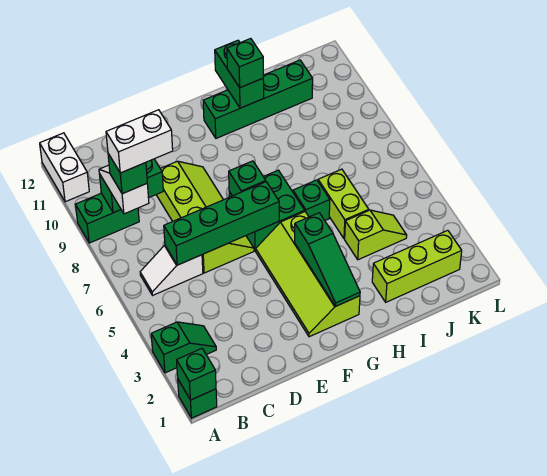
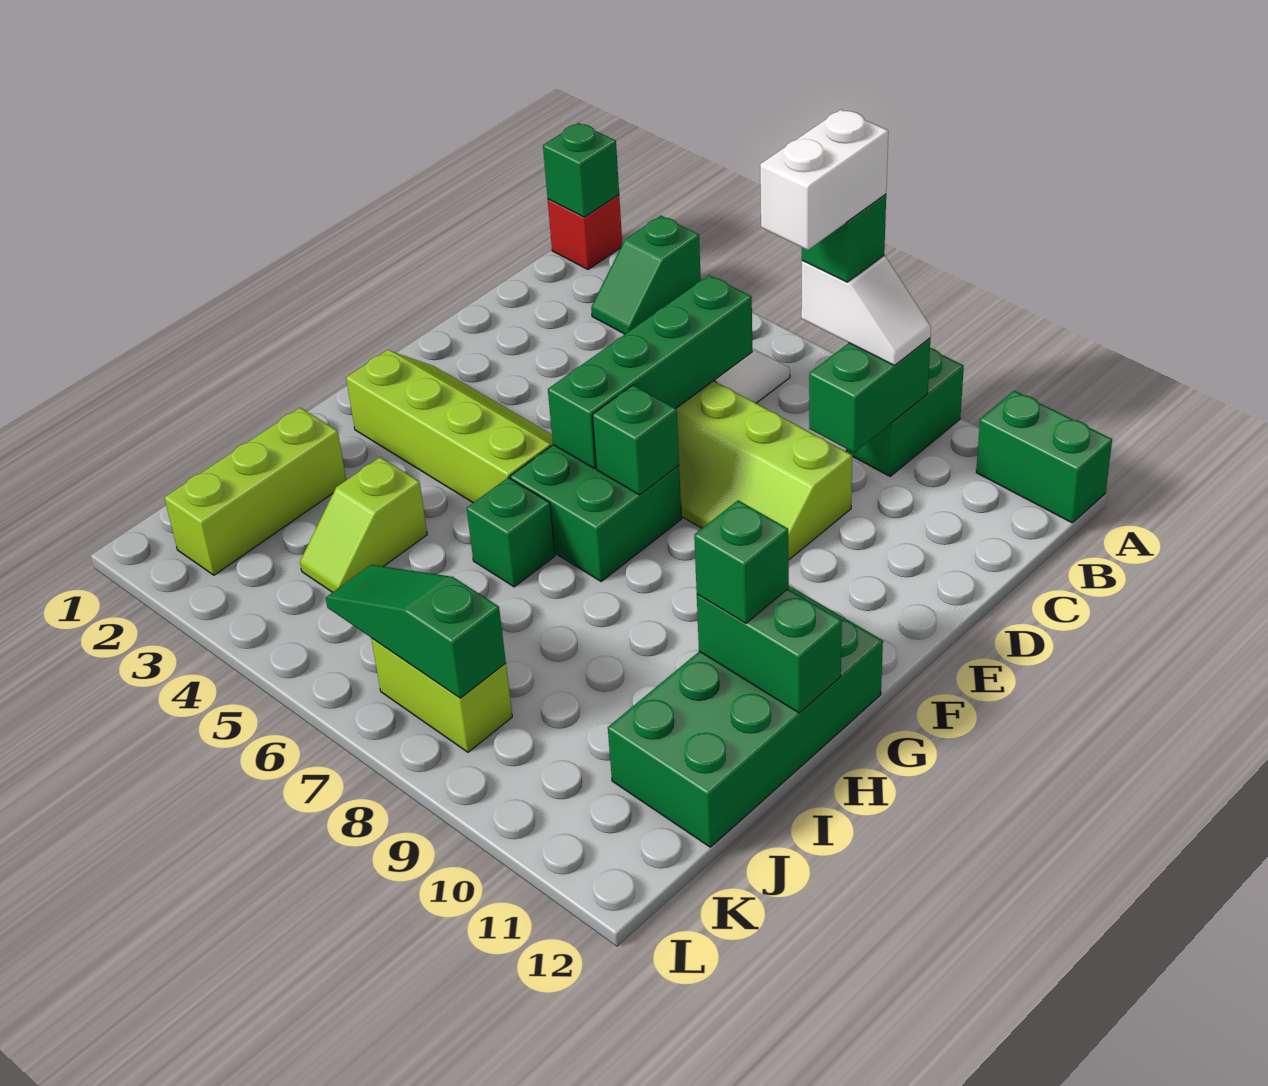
green brick A1 level 1 -> red brick A1 level 1
white brick A11:A12 level 1 -> green brick A11:A12 level 1
green slope G2:G4 level 2 top 4 -> green slope K6:K8 level 2 top 8
green brick G11:J11 level 1 -> green brick G11:J12 level 1
lime brick I5:I6 level 1 -> lime brick K7:K8 level 1

